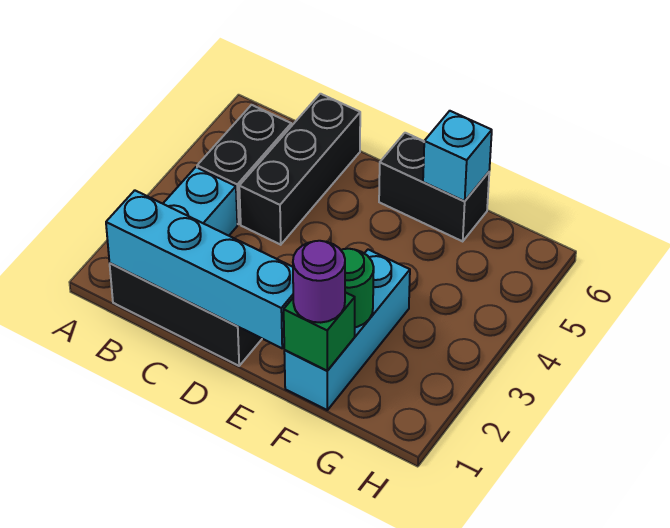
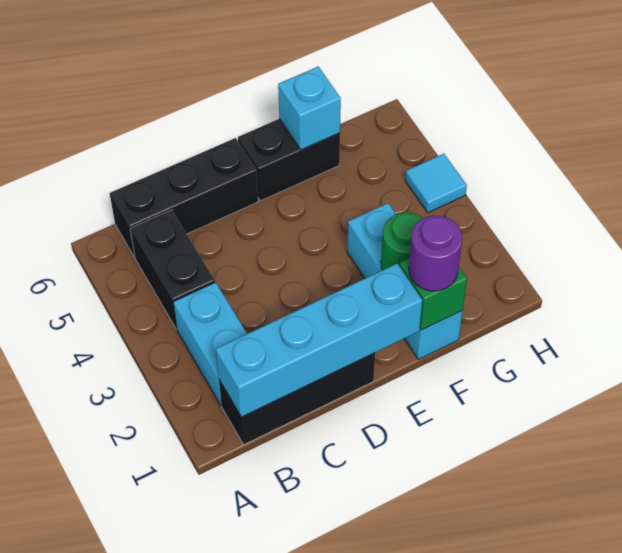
black brick C4:C6 level 1 -> black brick B6:D6 level 1
none -> cyan tile H4 level 1

